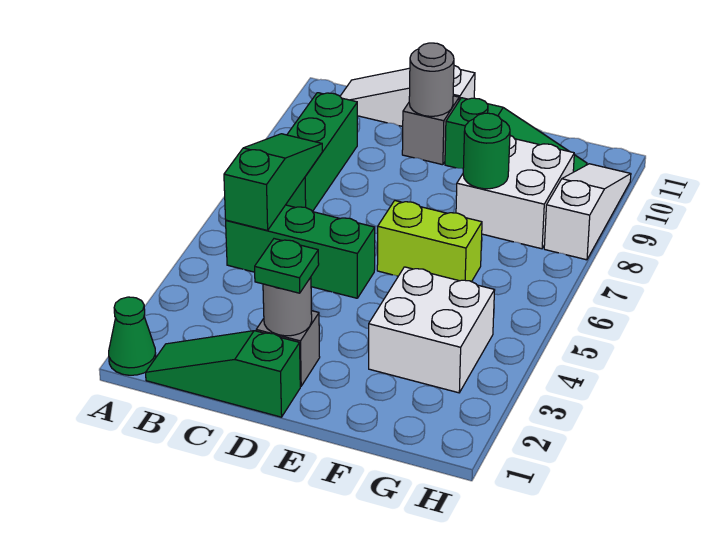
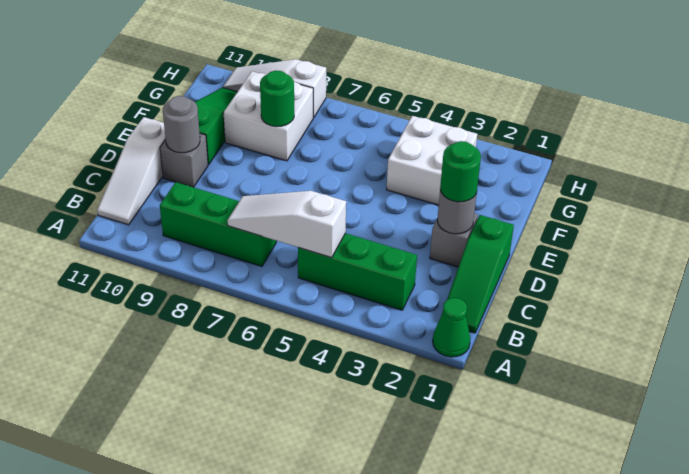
green brick B5:D5 level 1 -> green brick B3:B5 level 1
green slope B5:B7 level 2 top 5 -> white slope B5:B7 level 2 top 5
green plate D2 level 3 -> green round brick D2 level 3
lime brick E6:F6 level 1 -> none

